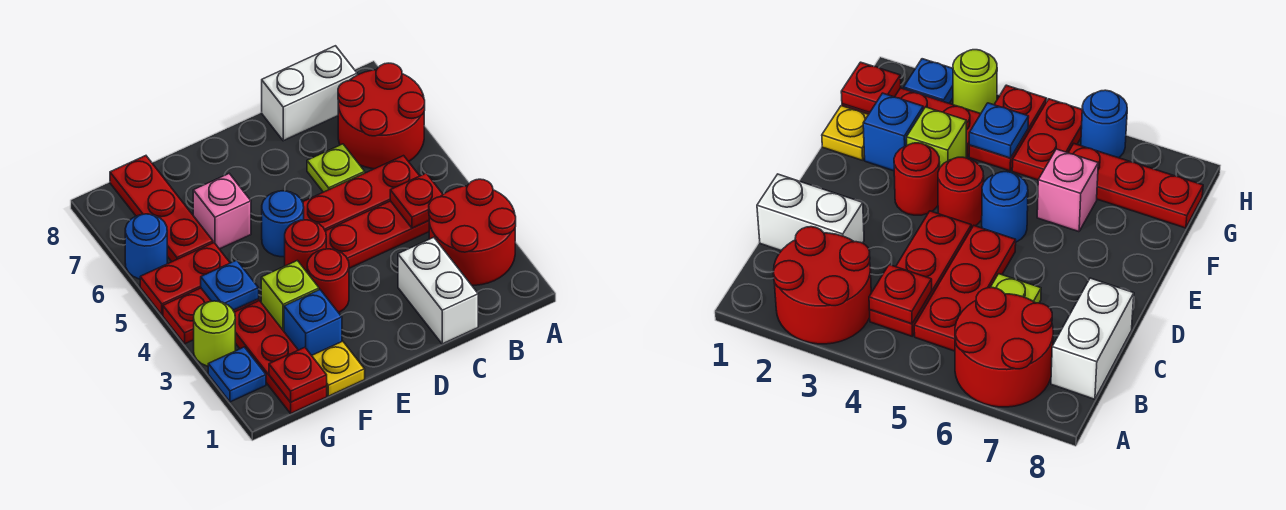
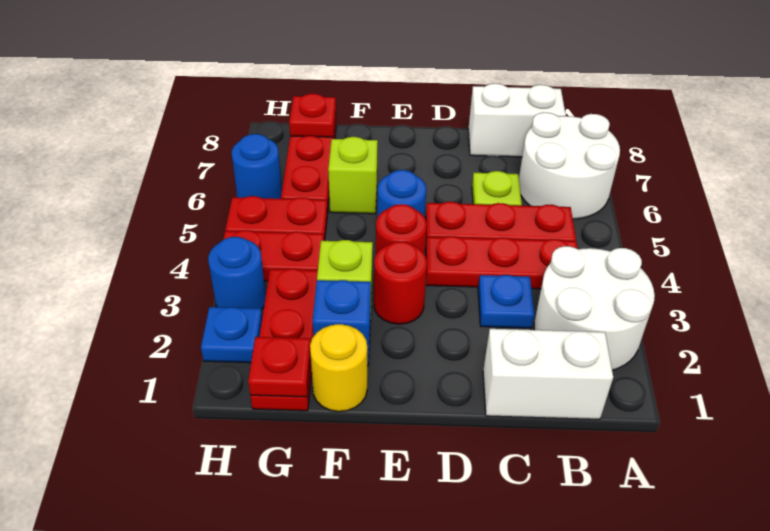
red round brick A2:B3 level 1 -> white round brick A2:B3 level 1
red round brick A6:B7 level 1 -> white round brick A6:B7 level 1
red plate B4 level 2 -> red plate G8 level 2
white brick C1:C2 level 1 -> white brick B1:C1 level 1
yellow plate F1 level 1 -> yellow round brick F1 level 1
pink brick F6 level 1 -> lime brick F6 level 1
blue plate G4 level 2 -> blue plate C3 level 1
lime round brick H3 level 1 -> blue round brick H3 level 1

